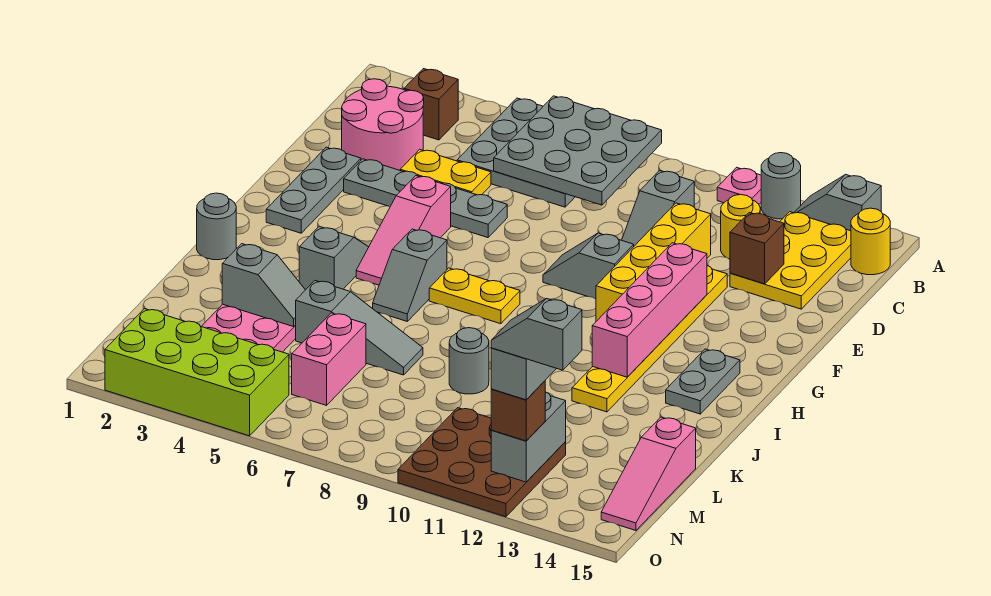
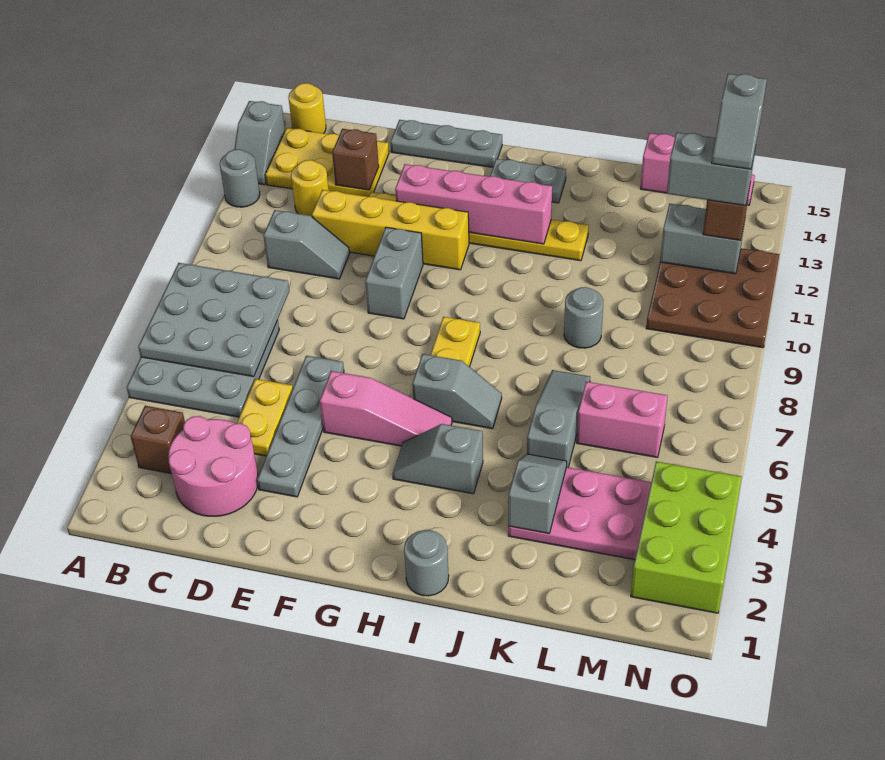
pink plate A11 level 1 -> none
grey plate E2:G2 level 1 -> grey plate E15:G15 level 1
grey slope F9:F10 level 1 top 10 -> grey brick F9:F10 level 1
lime brick N2:O5 level 1 -> lime brick N2:O4 level 1

